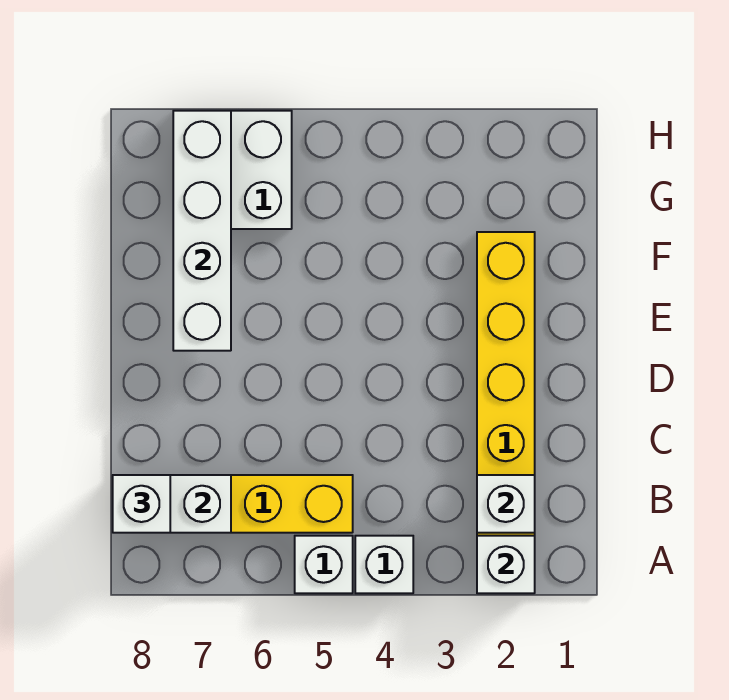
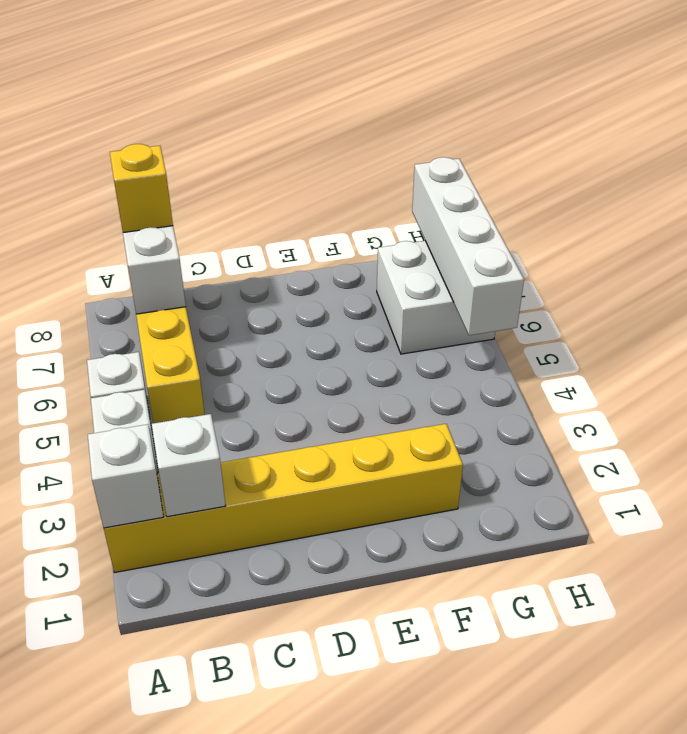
white brick B8 level 3 -> yellow brick B8 level 3
white brick E7:H7 level 2 -> white brick H5:H8 level 2

